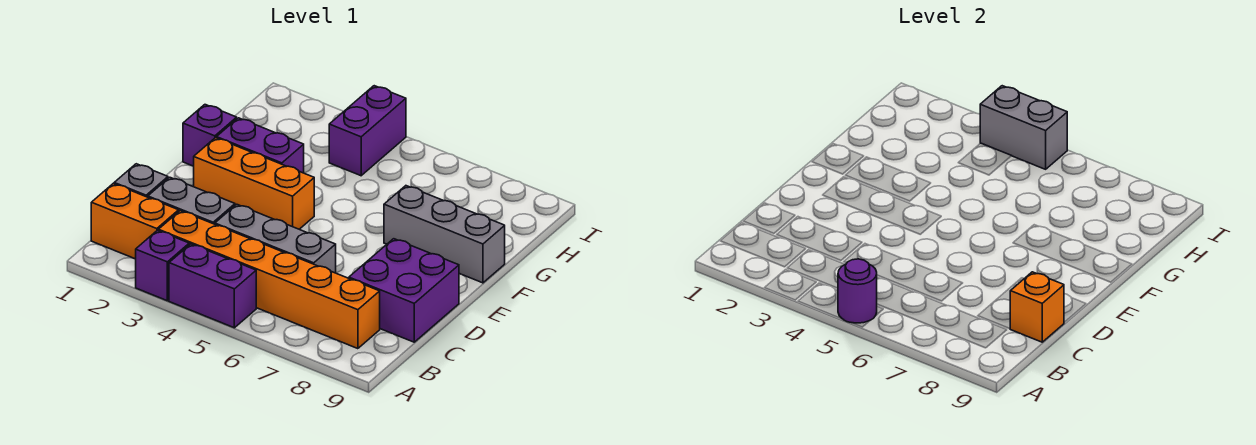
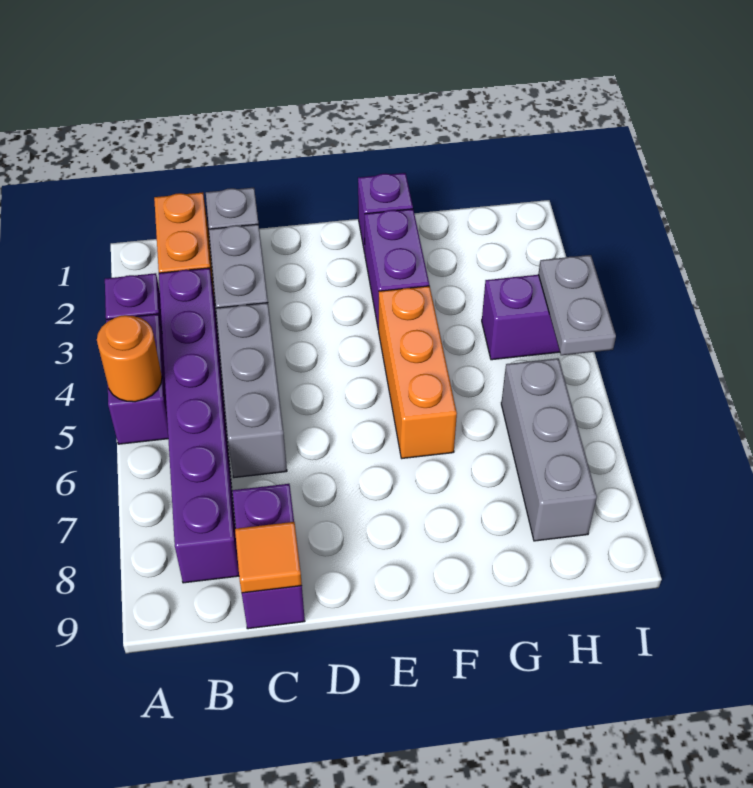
purple round brick A5 level 2 -> orange round brick A5 level 2
orange brick B3:B8 level 1 -> purple brick B3:B8 level 1
purple brick C8:D9 level 1 -> purple brick C8:C9 level 1
orange brick C9 level 2 -> orange tile C9 level 2
orange brick E2:E4 level 1 -> orange brick F4:F6 level 1
grey brick F7:F9 level 1 -> grey brick H6:H8 level 1
grey brick I4:I5 level 2 -> grey plate I4:I5 level 2

